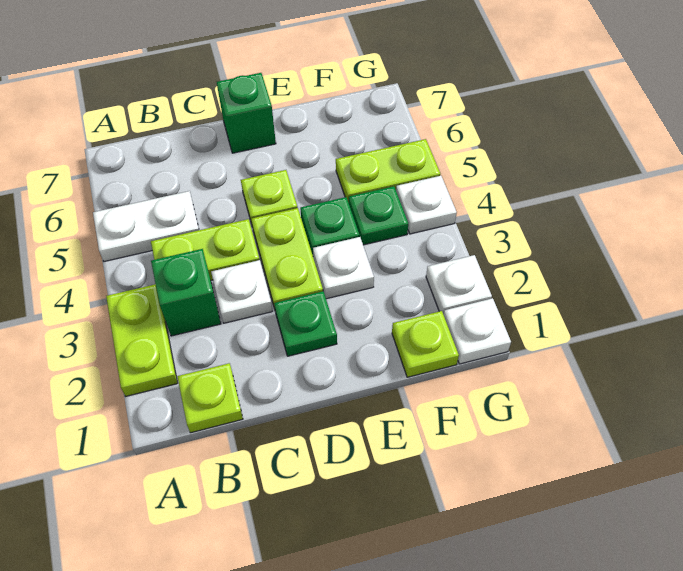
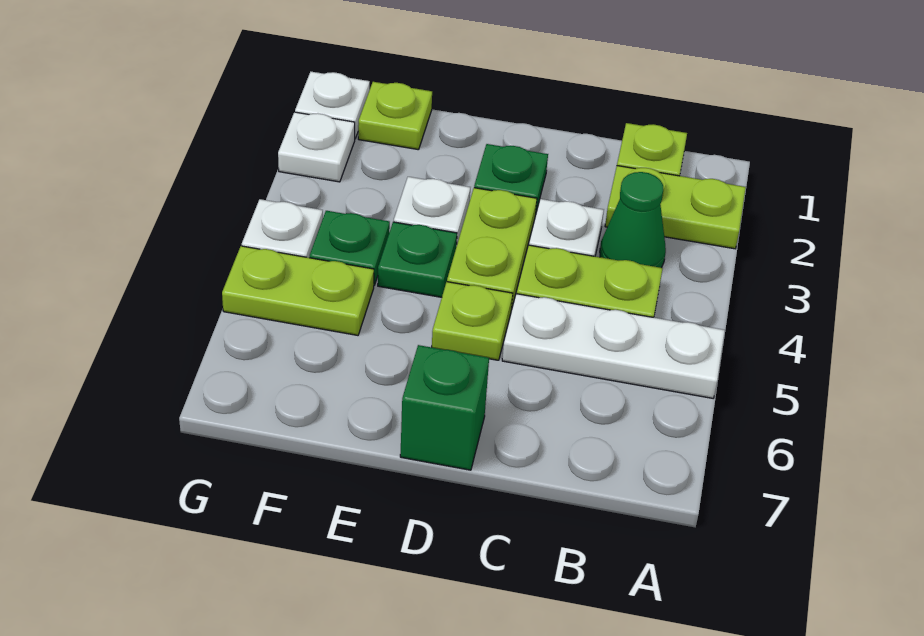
lime plate A2:A3 level 1 -> lime plate A2:B2 level 1
white plate A5:B5 level 1 -> white plate A5:C5 level 1
green brick B3 level 1 -> green cone B3 level 1

